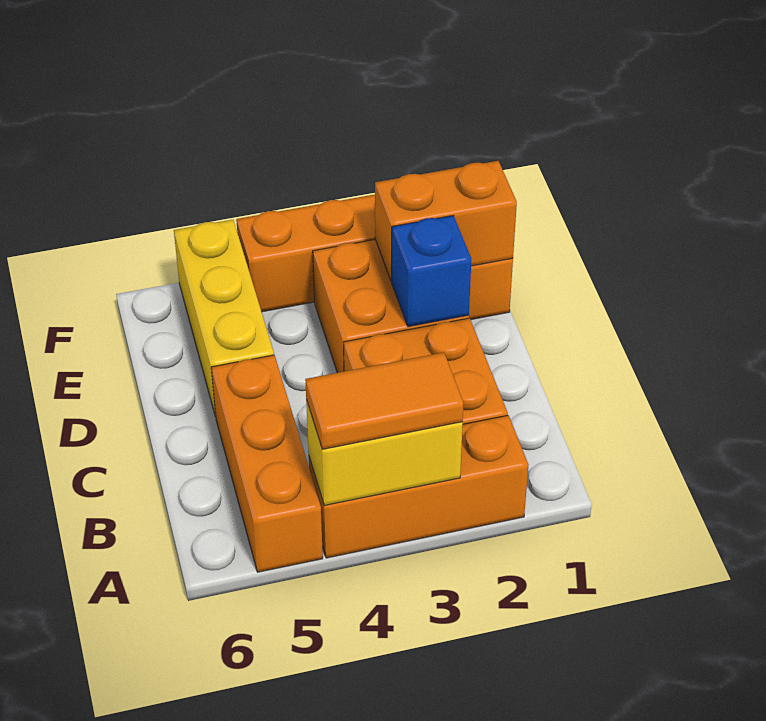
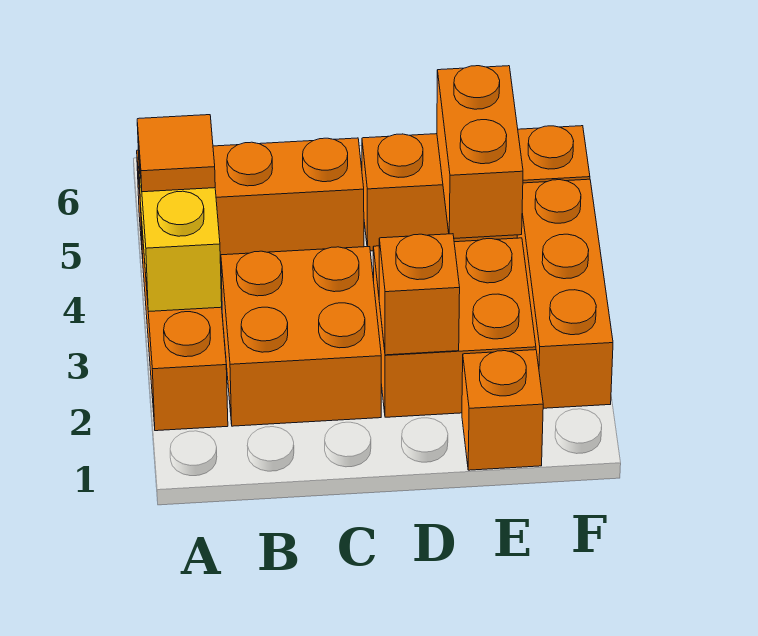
orange tile A3:A4 level 3 -> orange tile A4 level 3
blue brick D2 level 2 -> orange brick D2 level 2
yellow brick D5:F5 level 1 -> orange brick D5:F5 level 1
orange brick E1:E2 level 2 -> orange brick E4:E5 level 2

